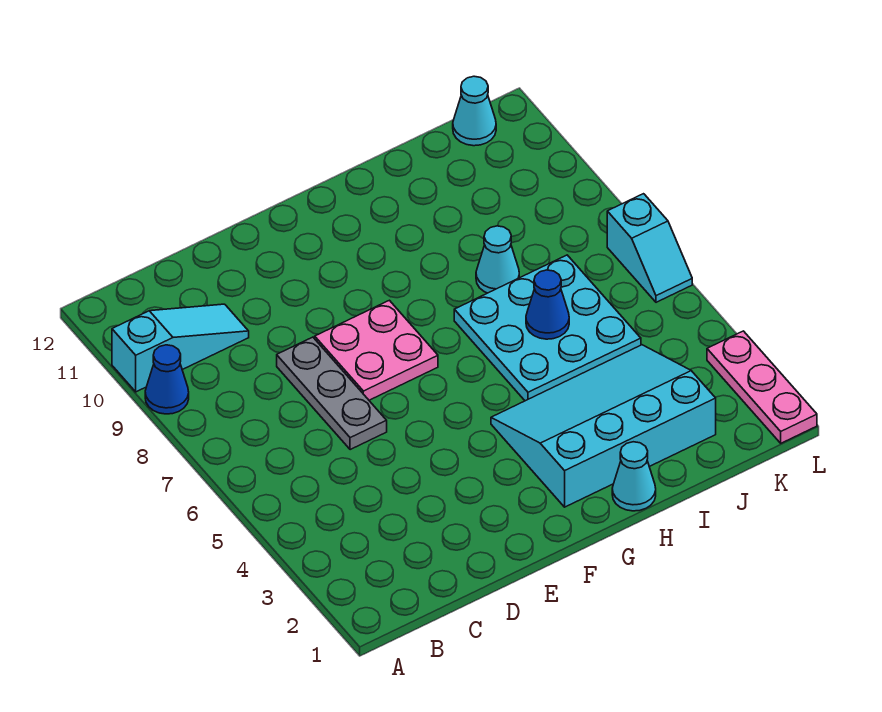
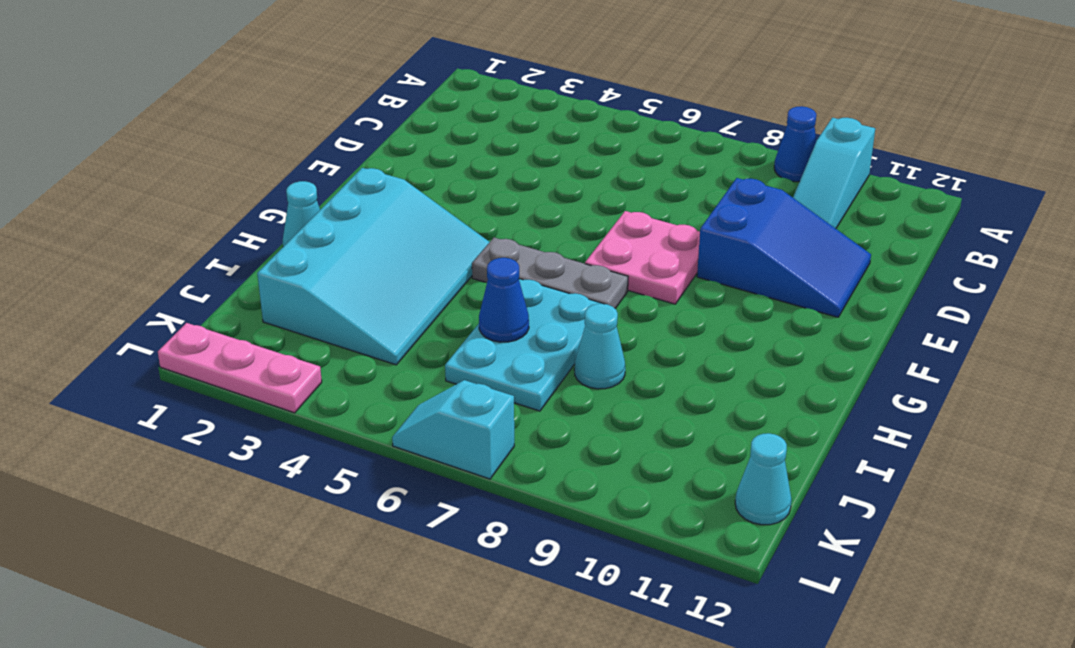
grey plate D6:D8 level 1 -> grey plate G5:G7 level 1
none -> blue slope D9:E11 level 1 top 9
cyan plate H5:J7 level 1 -> cyan plate H6:J7 level 1

